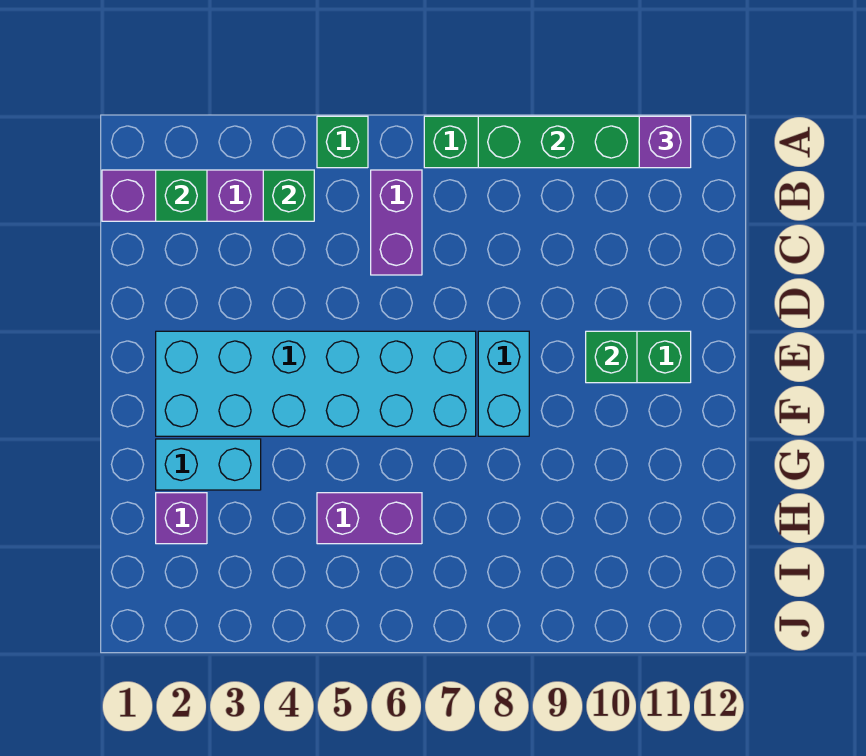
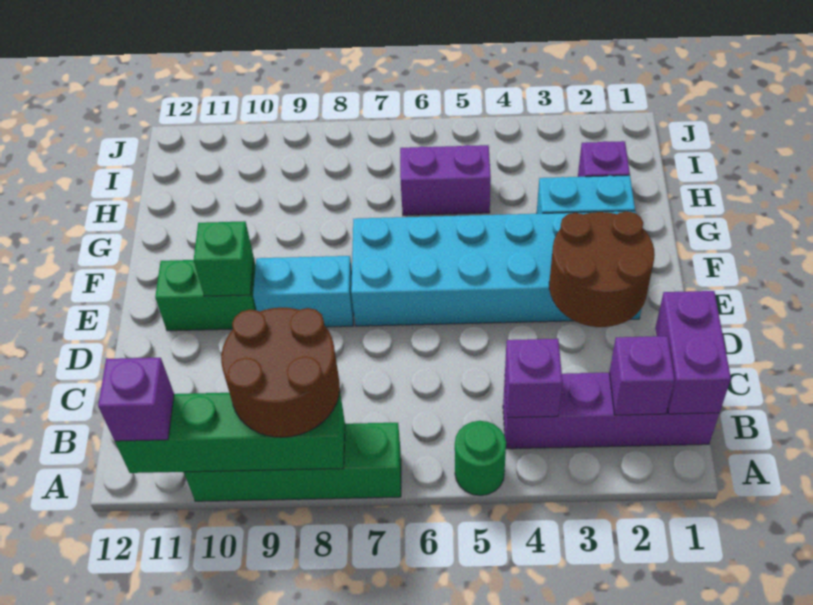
green brick A5 level 1 -> green round brick A5 level 1
none -> brown round brick A8:B9 level 3
green brick B2 level 2 -> purple brick B2 level 2
green brick B4 level 2 -> purple brick B4 level 2
purple brick B6:C6 level 1 -> purple brick B1:C1 level 2
none -> brown round brick D2:E3 level 2
cyan brick E8:F8 level 1 -> cyan brick E8:E9 level 1

